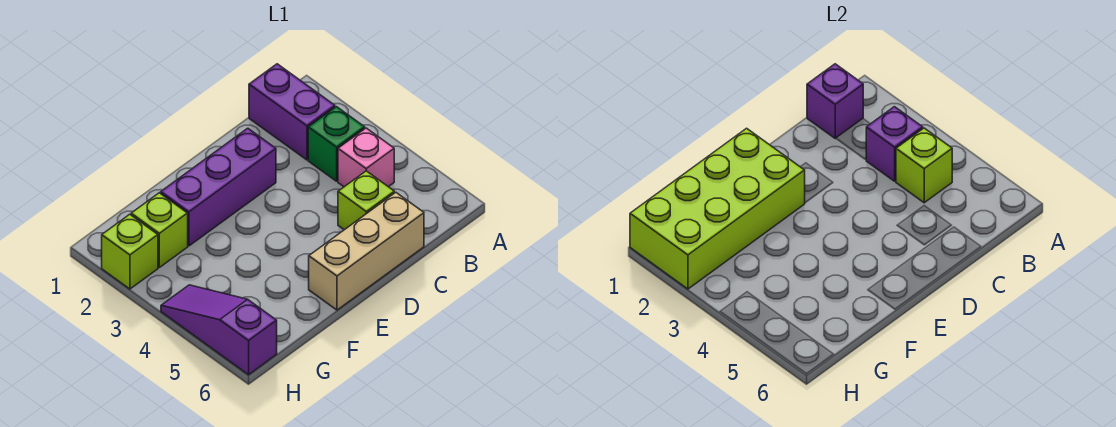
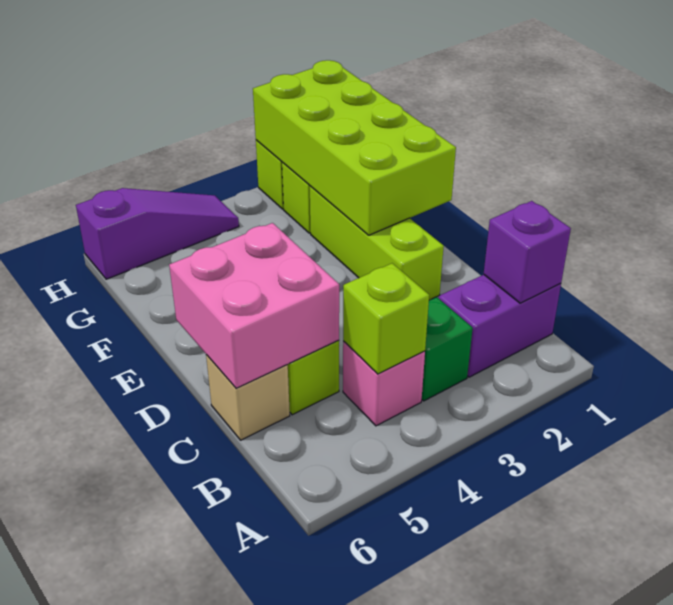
purple brick B3 level 2 -> none
none -> pink brick C5:D6 level 2
tan brick C6:E6 level 1 -> tan brick C6 level 1
purple brick D2:F2 level 1 -> lime brick D2:F2 level 1

